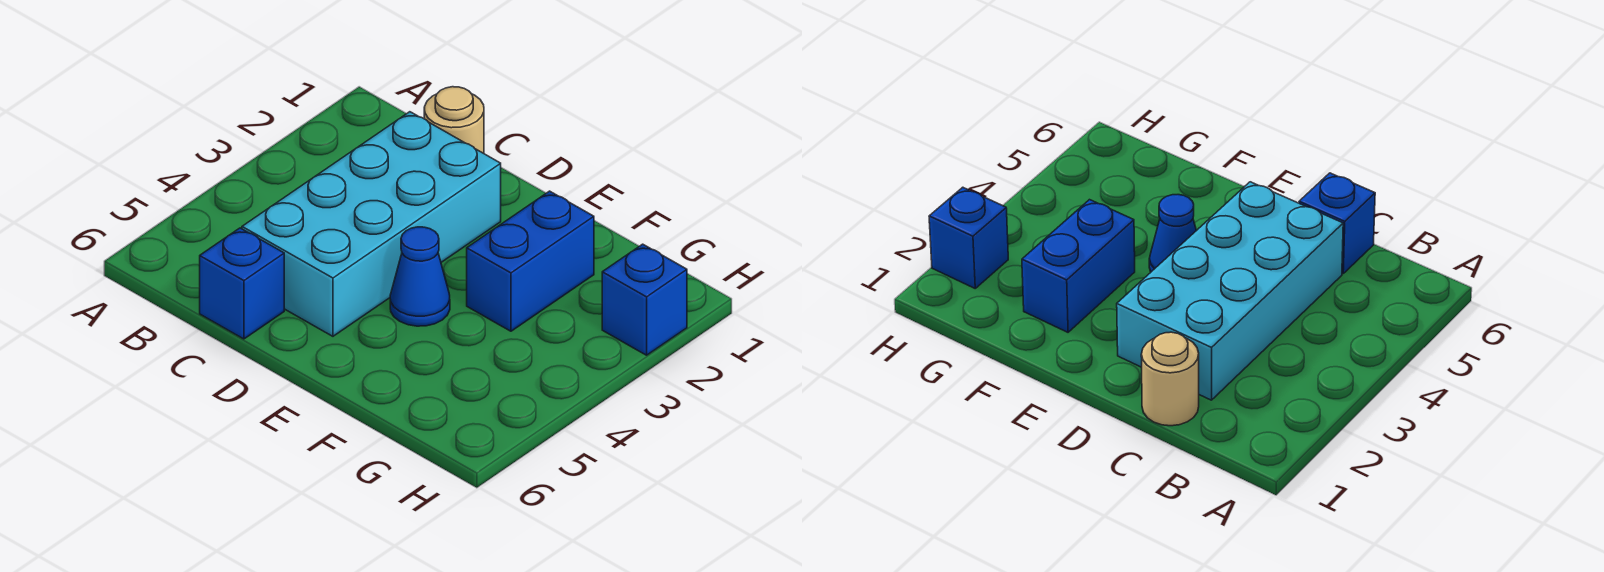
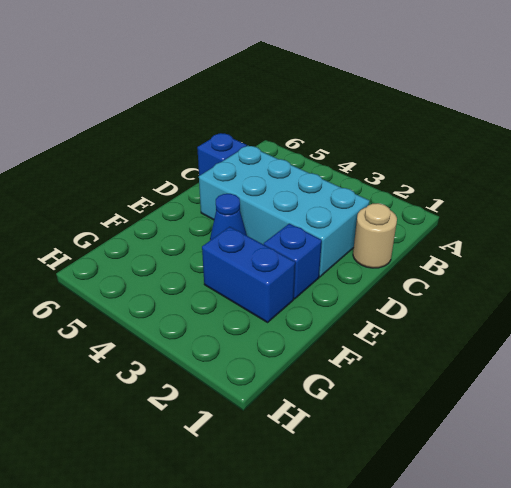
blue brick H2 level 1 -> blue brick E2 level 1

